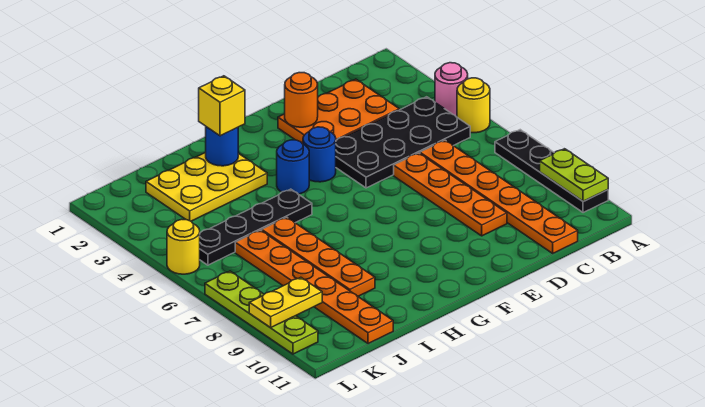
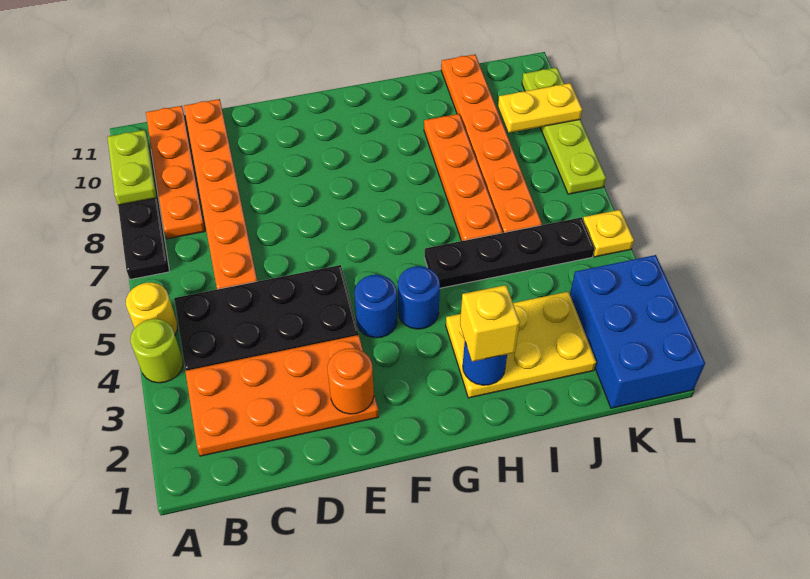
pink round brick A4 level 1 -> lime round brick A4 level 1
orange plate C2:E3 level 1 -> orange plate B2:E3 level 1
orange plate D6:D9 level 1 -> orange plate B8:B11 level 1
none -> blue brick K1:L3 level 1
yellow round brick L5 level 1 -> yellow plate L5 level 1

